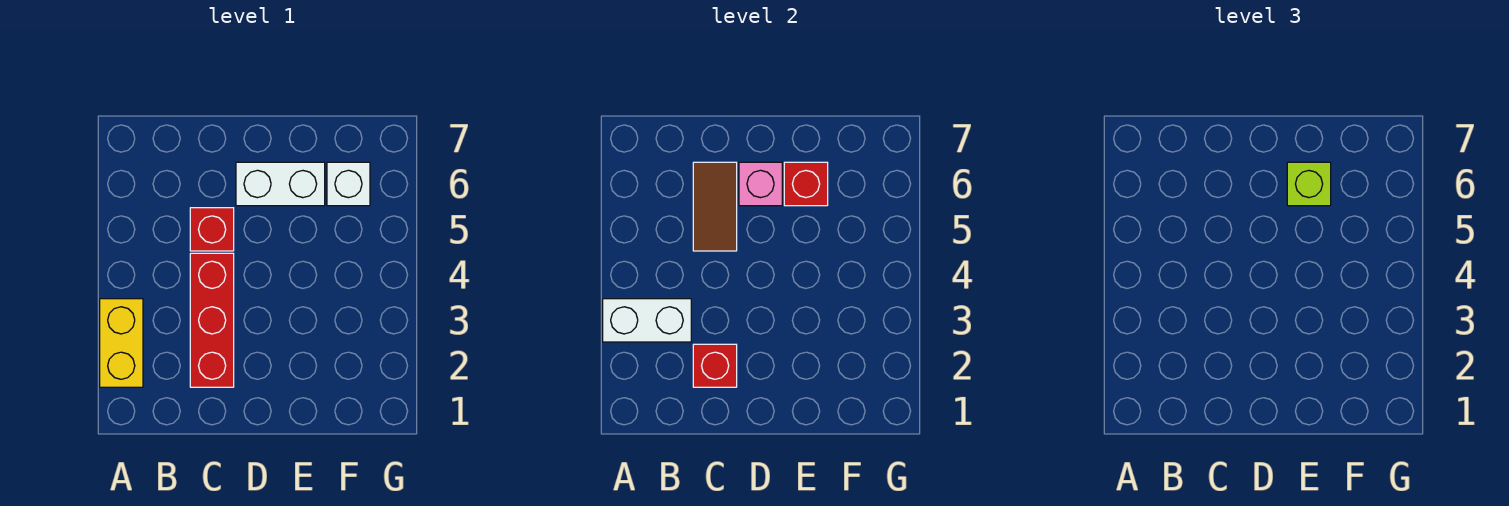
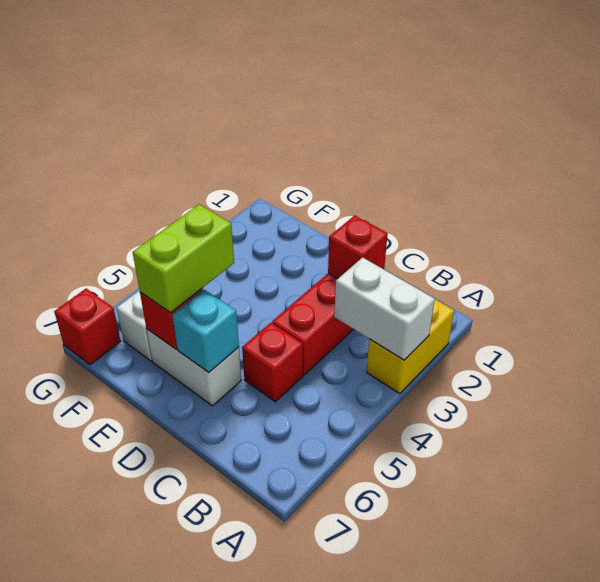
brown tile C5:C6 level 2 -> none
pink brick D6 level 2 -> cyan brick D6 level 2
lime brick E6 level 3 -> lime brick E5:E6 level 3
none -> red brick G7 level 1

